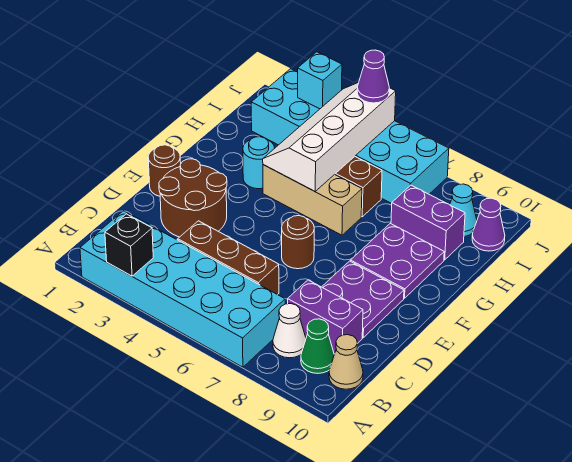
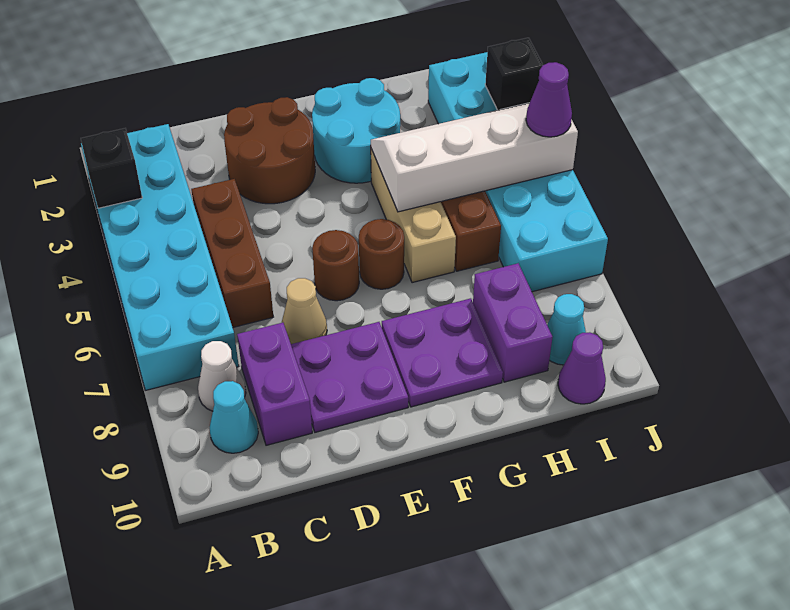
green cone B9 level 1 -> cyan cone B9 level 1
tan cone B10 level 1 -> tan cone D7 level 1
brown round brick E1 level 1 -> brown round brick F6 level 1
cyan round brick G3 level 1 -> cyan round brick F2:G3 level 1
cyan brick J3 level 2 -> black brick J3 level 2

